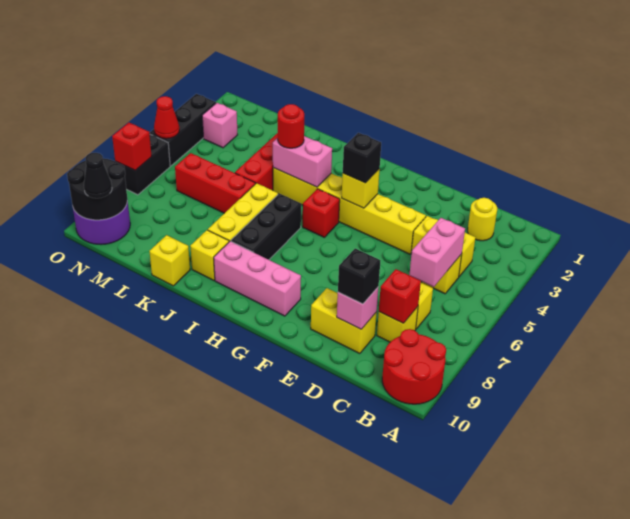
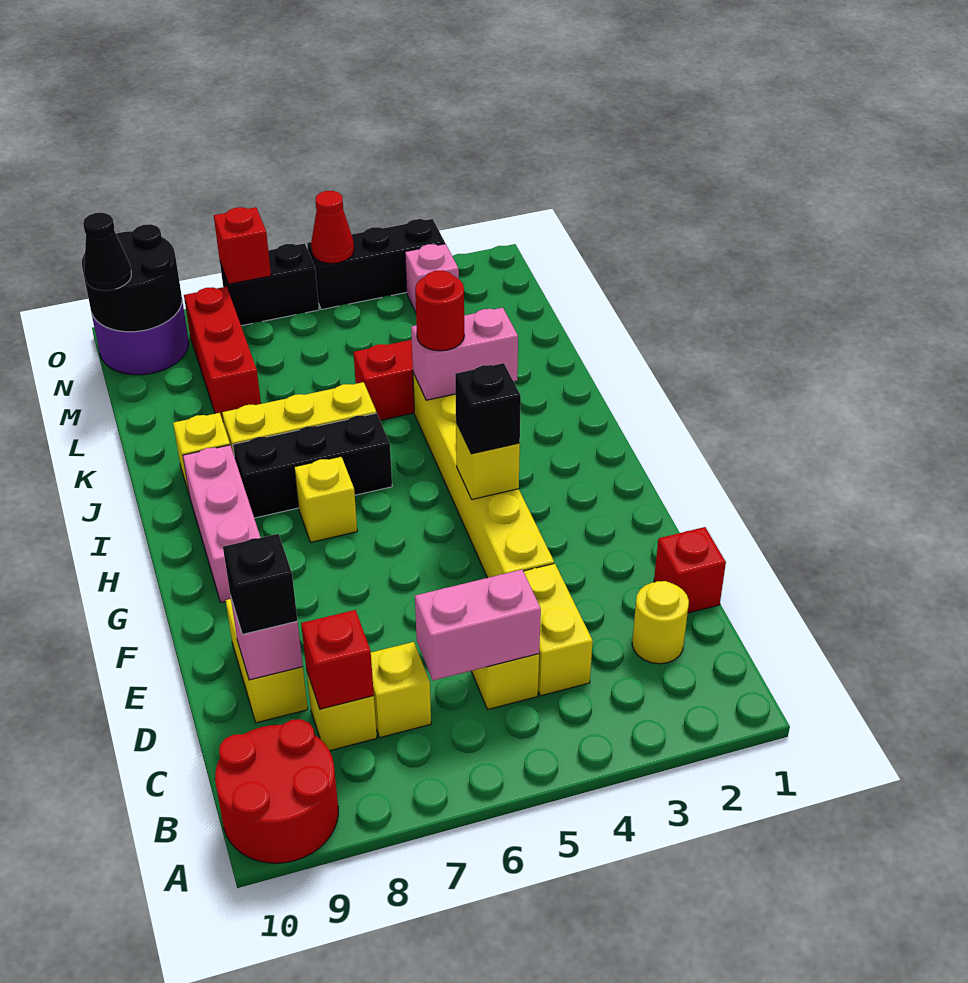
red brick H5 level 1 -> red brick D1 level 1
pink brick I4:J4 level 2 -> pink brick J3:J4 level 2
red brick K6:M6 level 1 -> red brick L8:N8 level 1
yellow brick K10 level 1 -> yellow brick H7 level 1

